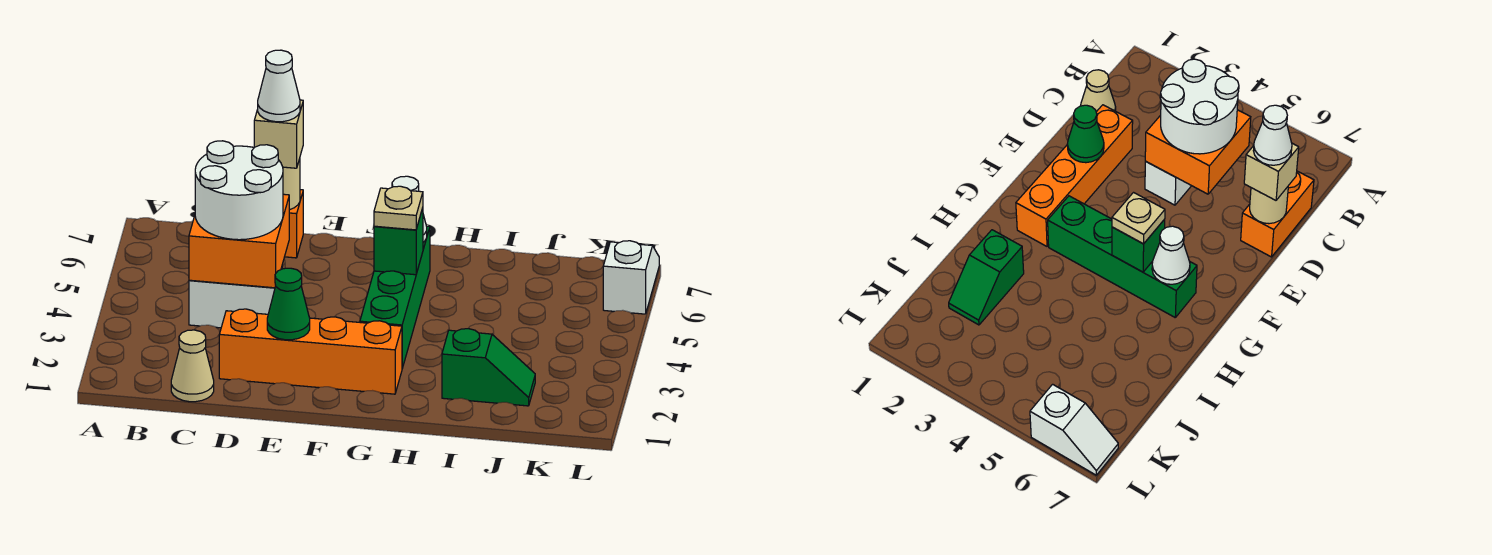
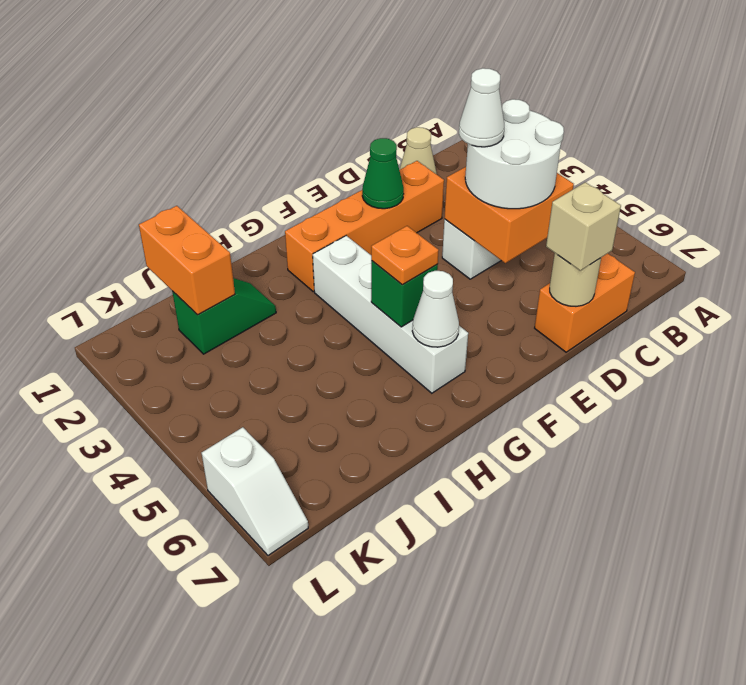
white cone D7 level 4 -> white cone D4 level 4
green brick G3:G6 level 1 -> white brick G3:G6 level 1
tan plate G5 level 3 -> orange plate G5 level 3
green slope I2:J2 level 1 top I -> green slope I2:J2 level 1 top J
none -> orange brick J1:J2 level 2

